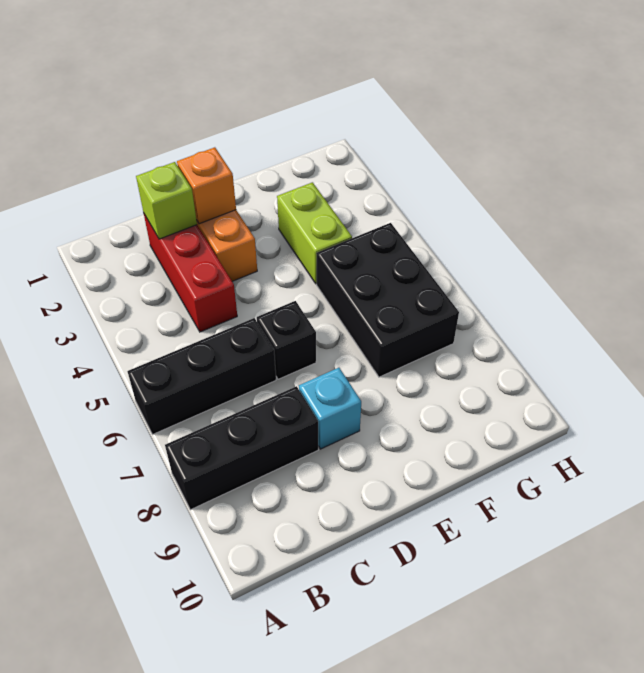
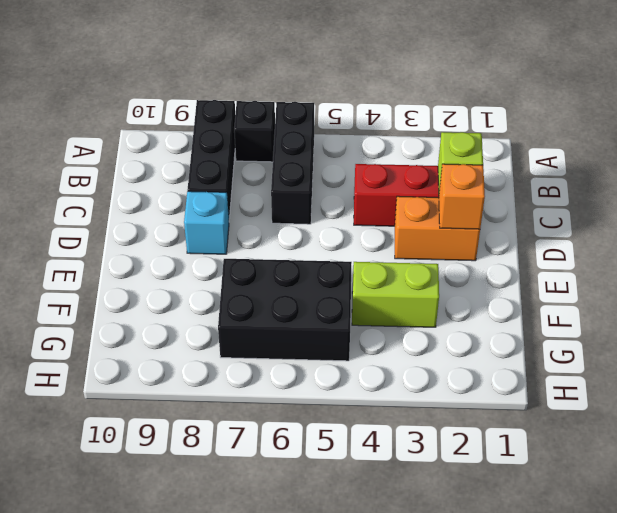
black brick D6 level 1 -> black brick A7 level 1

